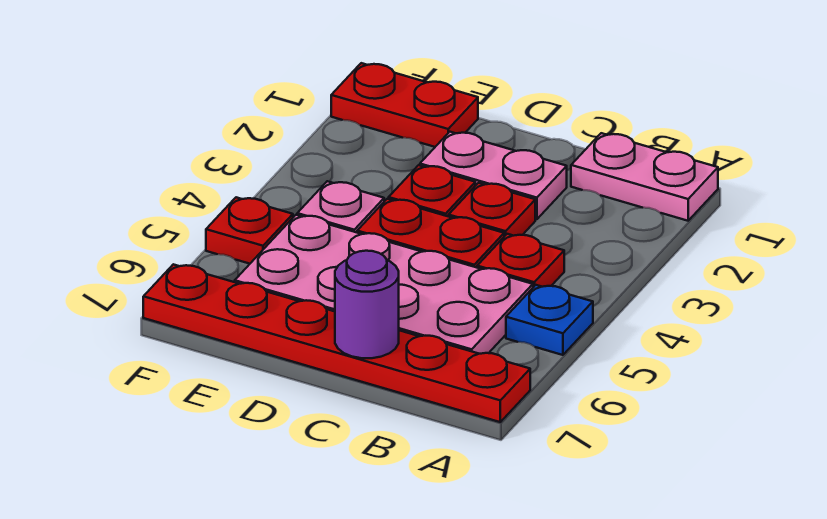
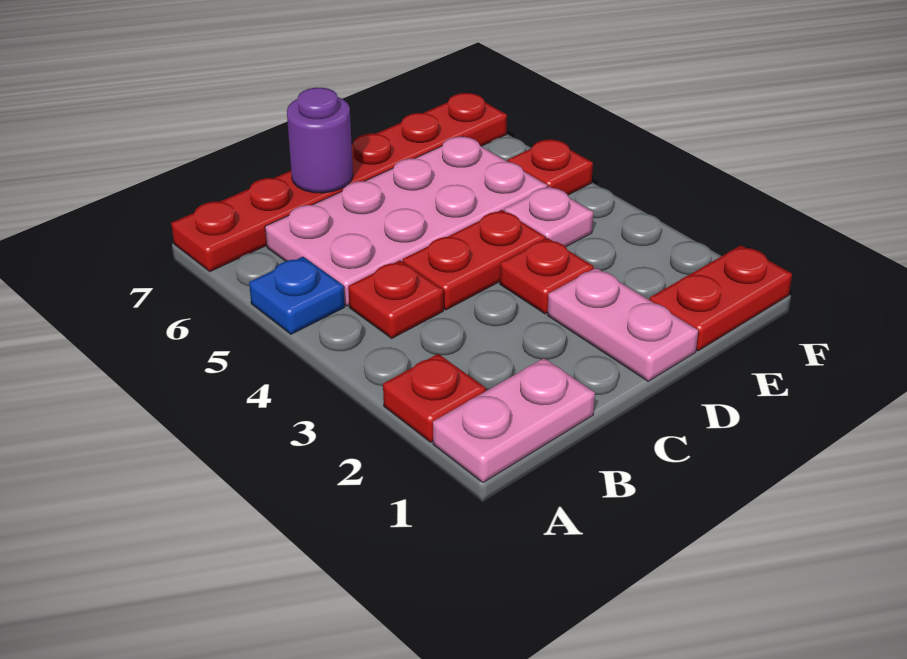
pink plate C2:D2 level 1 -> pink plate D1:D2 level 1
red plate C3 level 1 -> red plate A2 level 1

